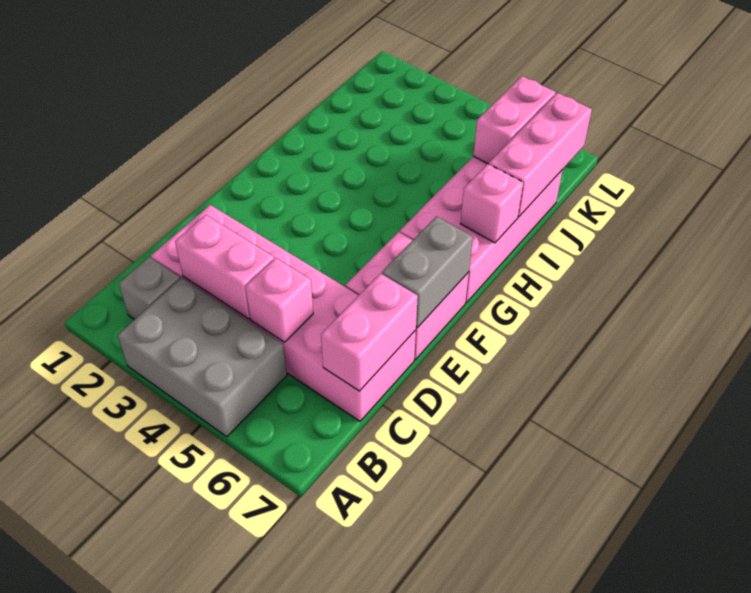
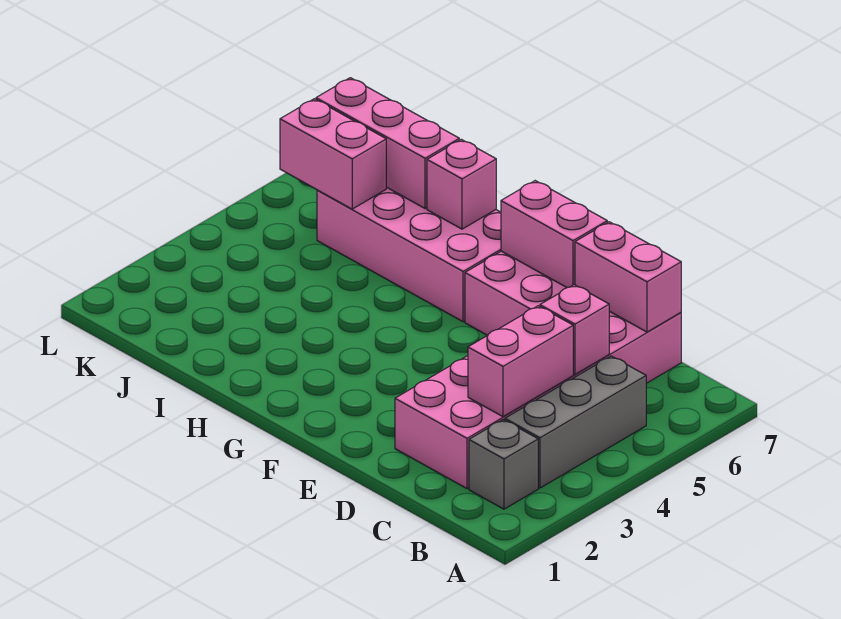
grey brick A3:B5 level 1 -> grey brick B3:B5 level 1
grey brick E7:F7 level 2 -> pink brick E7:F7 level 2

